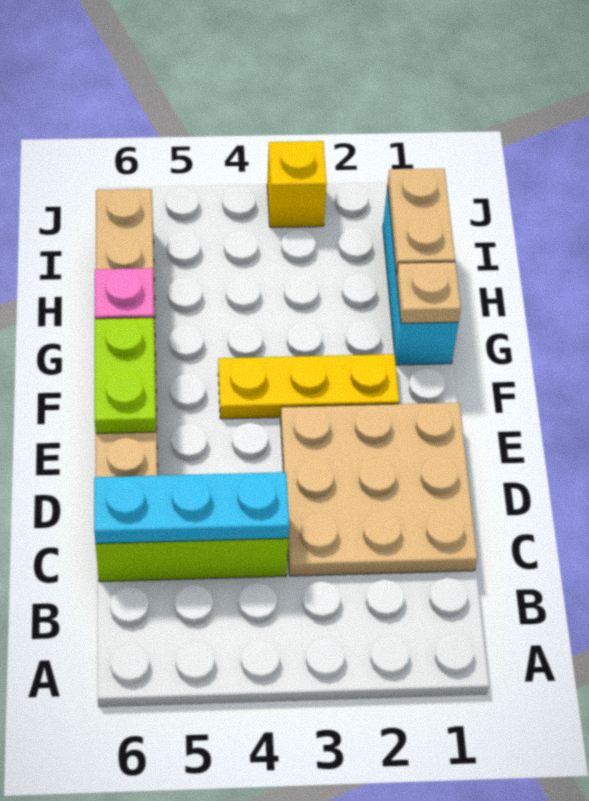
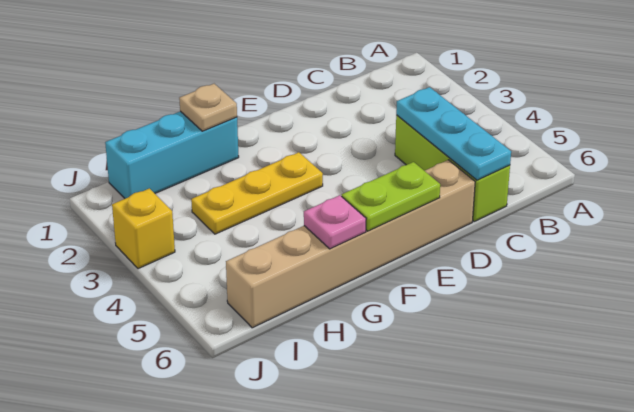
tan plate C1:E3 level 1 -> none
yellow plate F2:F4 level 1 -> yellow plate F3:H3 level 1
tan plate H1:I1 level 2 -> none

